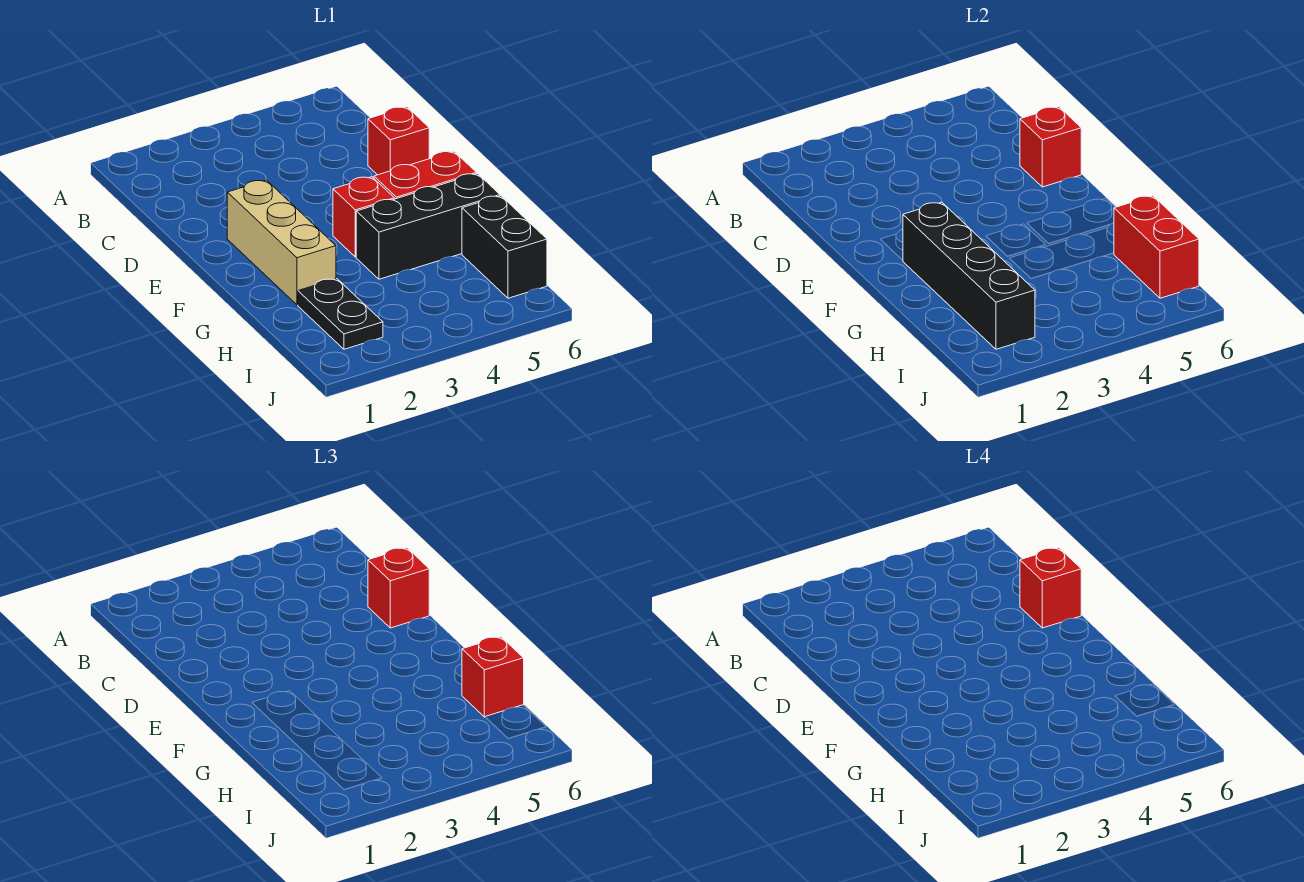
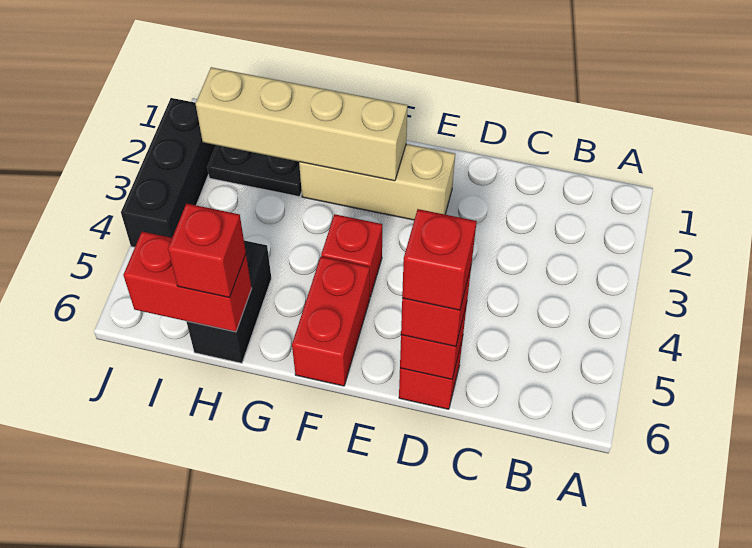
black brick F2:I2 level 2 -> tan brick F2:I2 level 2
black brick G4:G6 level 1 -> black brick J2:J4 level 1
black brick H6:I6 level 1 -> black brick H5:H6 level 1

